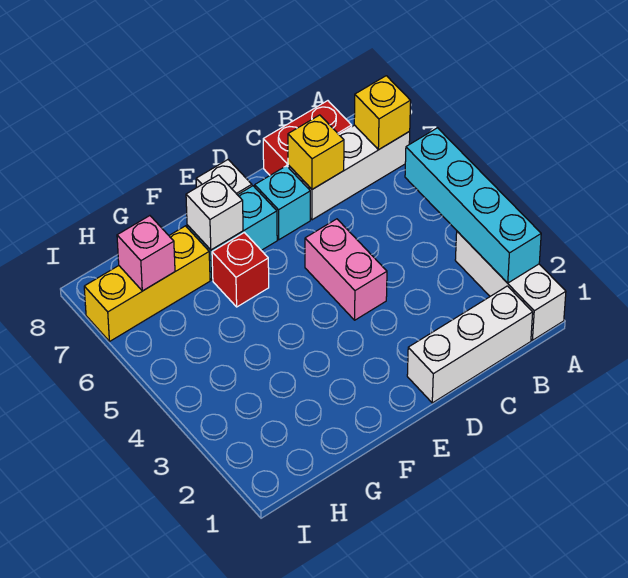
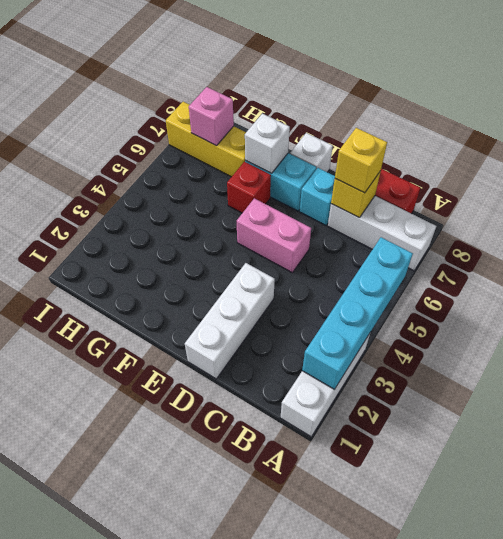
yellow brick A7 level 2 -> yellow brick C7 level 3
white brick B1:D1 level 1 -> white brick D1:D3 level 1
pink brick D4:D5 level 1 -> pink brick D5:E5 level 1

